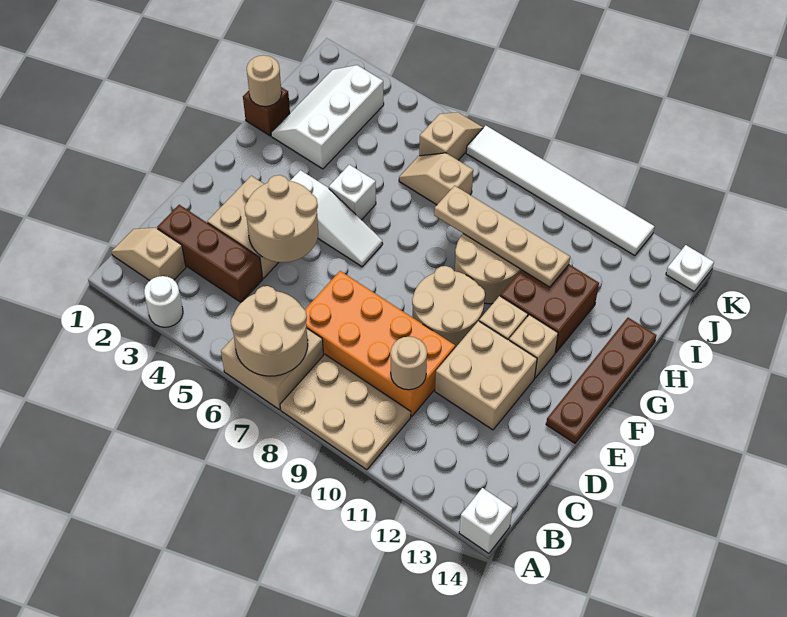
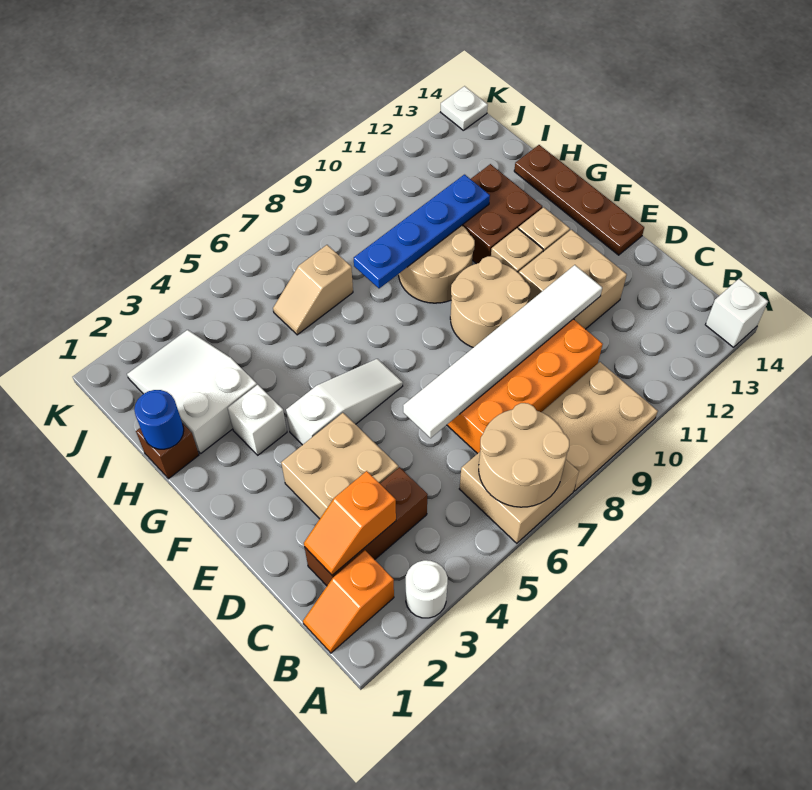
tan slope B1:B2 level 1 top 2 -> orange slope B1:B2 level 1 top 2
none -> orange slope C2:C3 level 2 top 3
tan round brick C10 level 2 -> none
tan round brick D4:E5 level 2 -> none
white brick G5 level 1 -> white brick G3 level 1
tan round brick H1 level 2 -> blue round brick H1 level 2
white slope H2:J3 level 1 top 3 -> white slope H2:J3 level 1 top H
tan plate H8:H11 level 2 -> blue plate H8:H11 level 2
tan slope J6:K6 level 1 top J -> none
white tile K7:K12 level 1 -> white tile D6:D11 level 2

